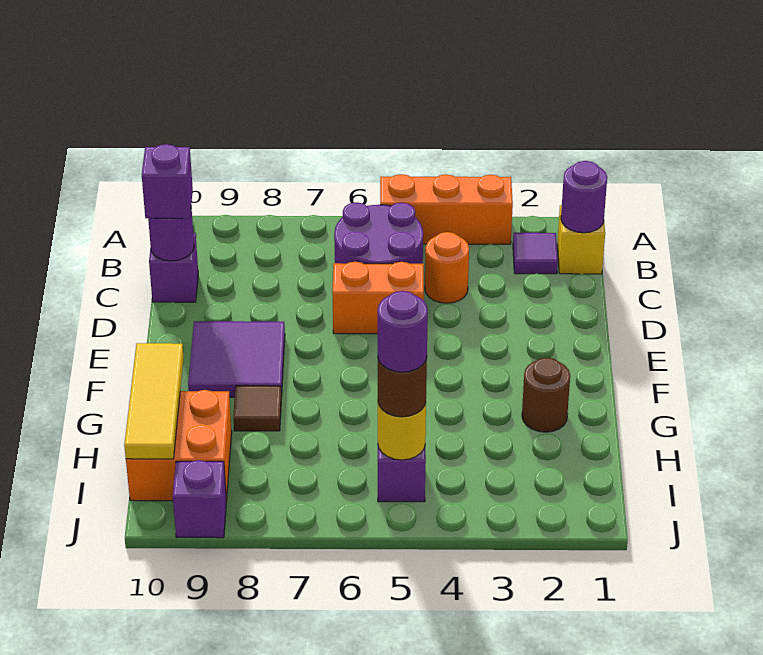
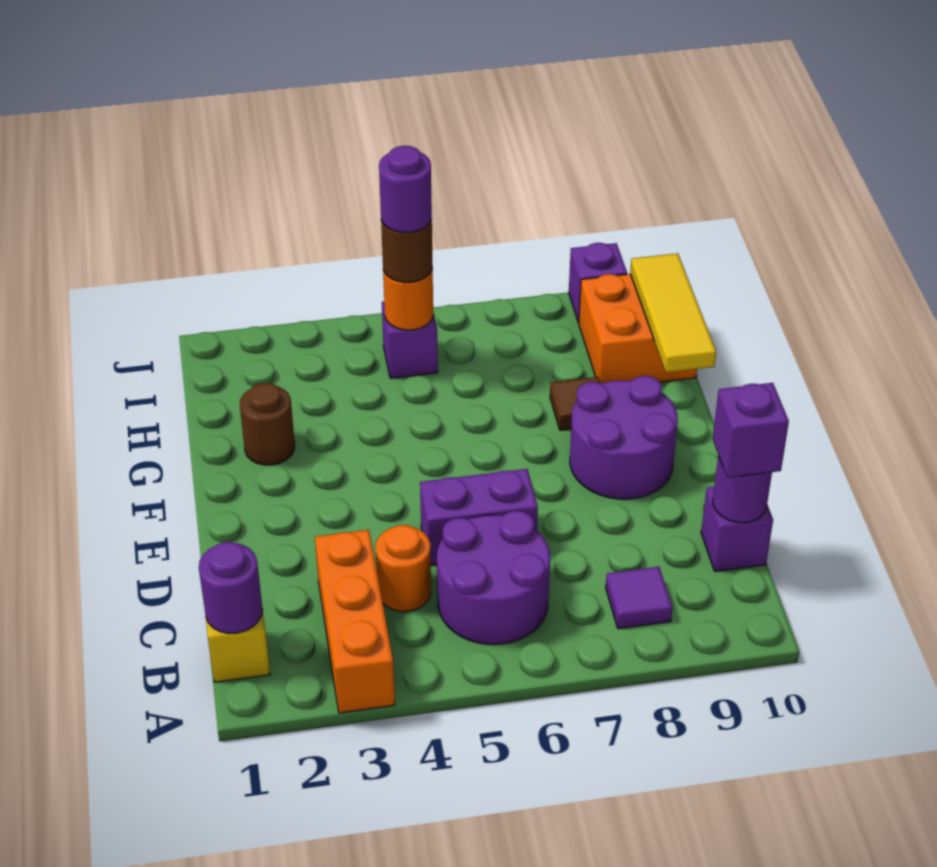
orange brick A3:A5 level 1 -> orange brick A3:C3 level 1
purple tile B2 level 1 -> purple tile B8 level 1
orange brick D5:D6 level 1 -> purple brick D5:D6 level 1
purple tile E8:F9 level 1 -> purple round brick E8:F9 level 1
yellow round brick I5 level 2 -> orange round brick I5 level 2

